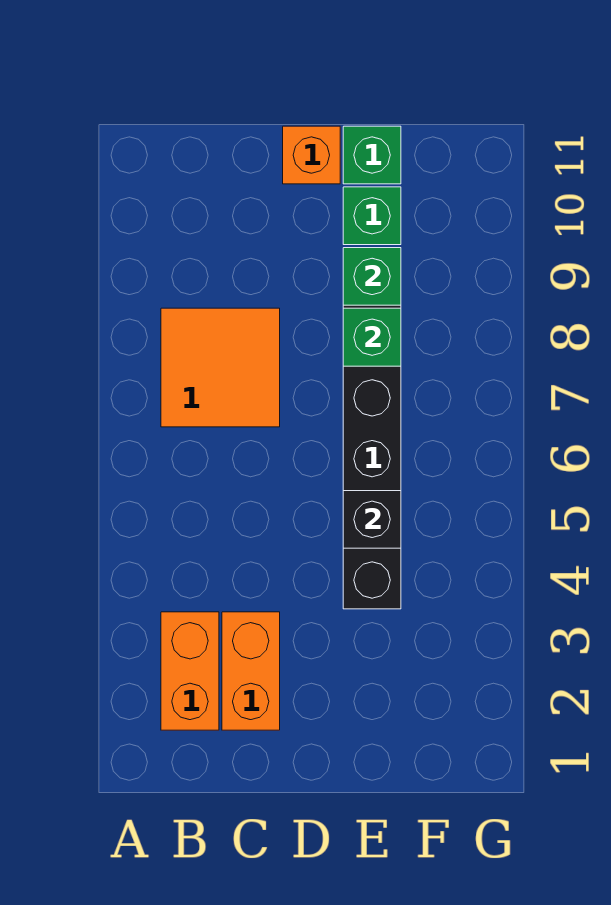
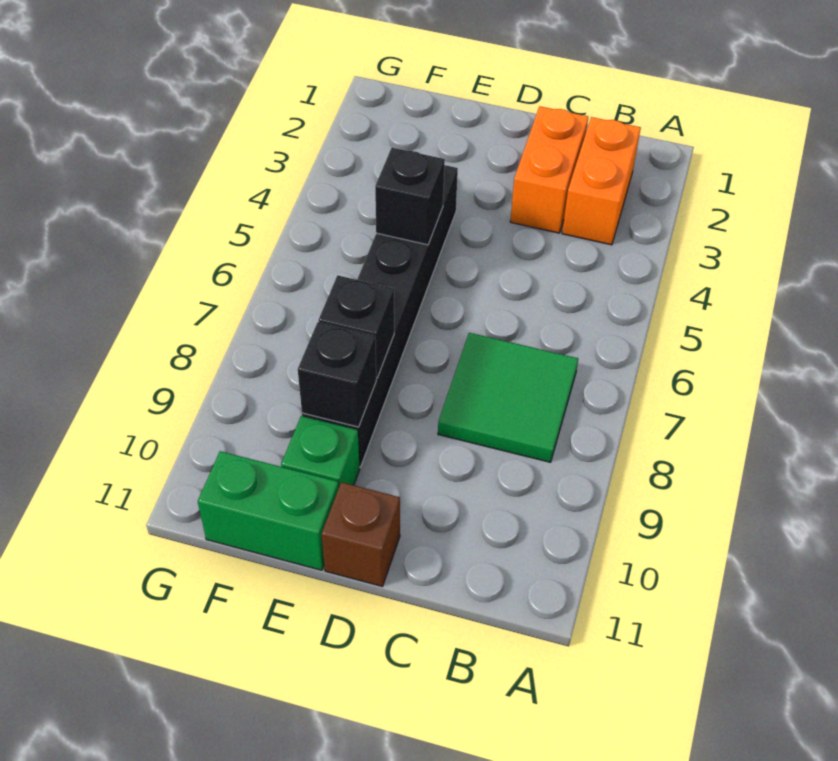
orange tile B7:C8 level 1 -> green tile B7:C8 level 1
orange brick D11 level 1 -> brown brick D11 level 1
green brick E8 level 2 -> black brick E8 level 2
green brick E9 level 2 -> black brick E9 level 2
green brick E11 level 1 -> green brick E11:F11 level 1

